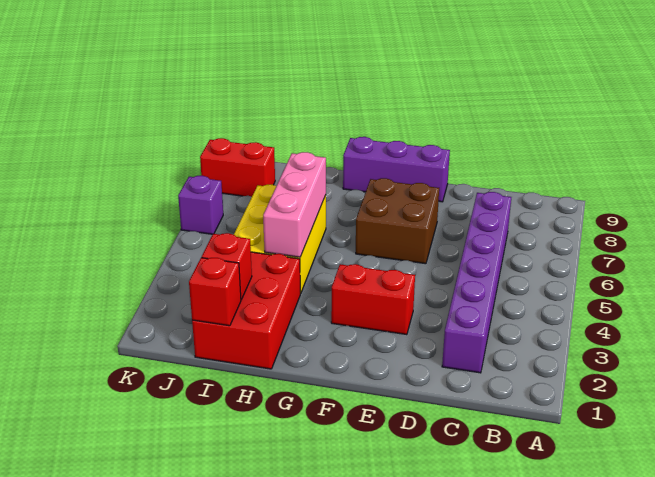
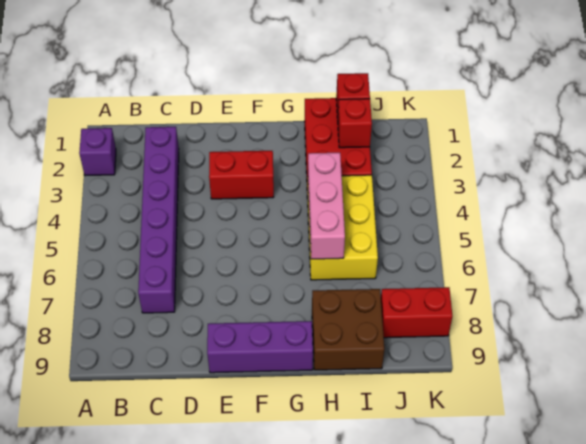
brown brick E6:F7 level 1 -> brown brick H8:I9 level 1
purple brick K6 level 1 -> purple brick A2 level 1

